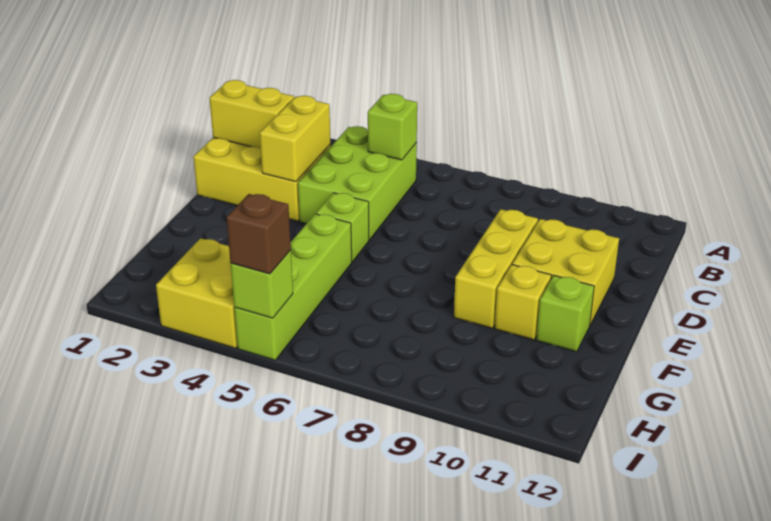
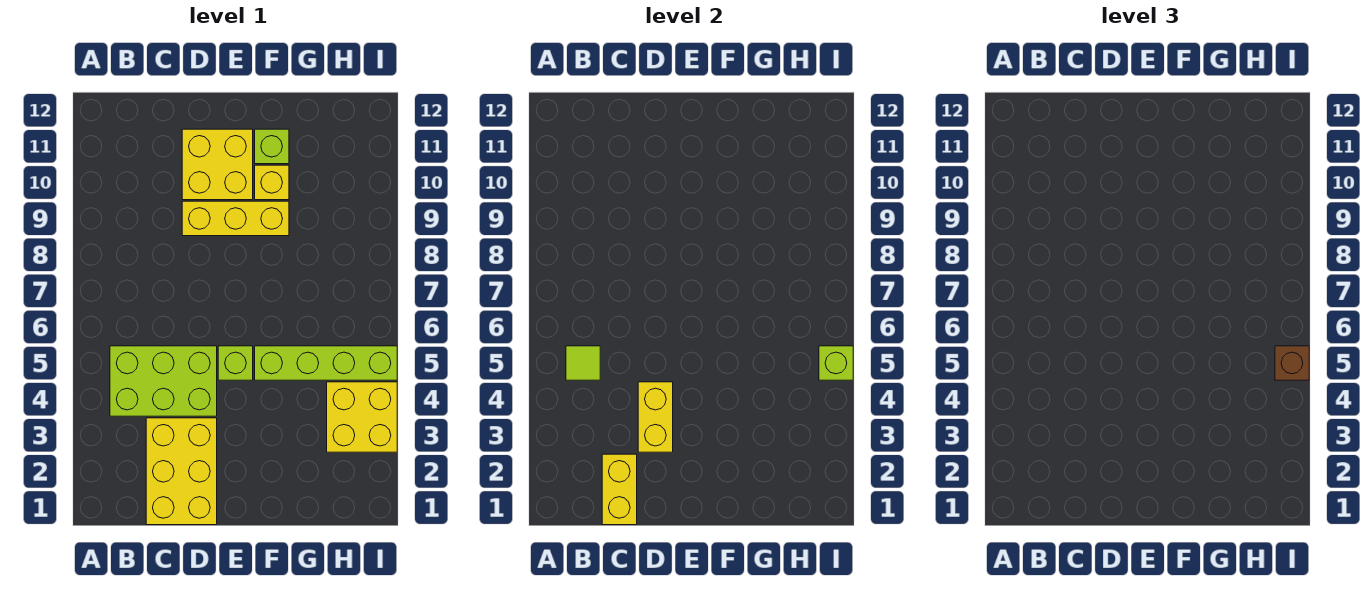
lime brick B5 level 2 -> lime tile B5 level 2
yellow brick C3:D3 level 2 -> yellow brick D3:D4 level 2

